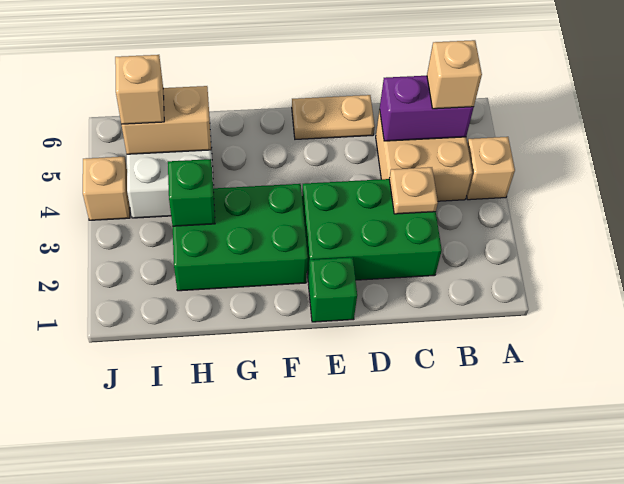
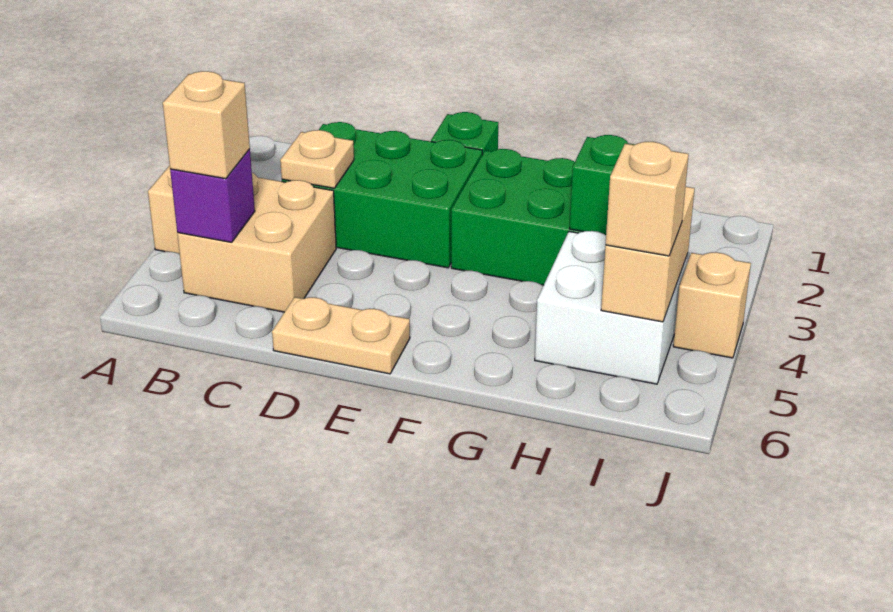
purple brick B5:C5 level 2 -> purple brick B5 level 2
tan brick H5:I5 level 2 -> tan brick I4:I5 level 2

